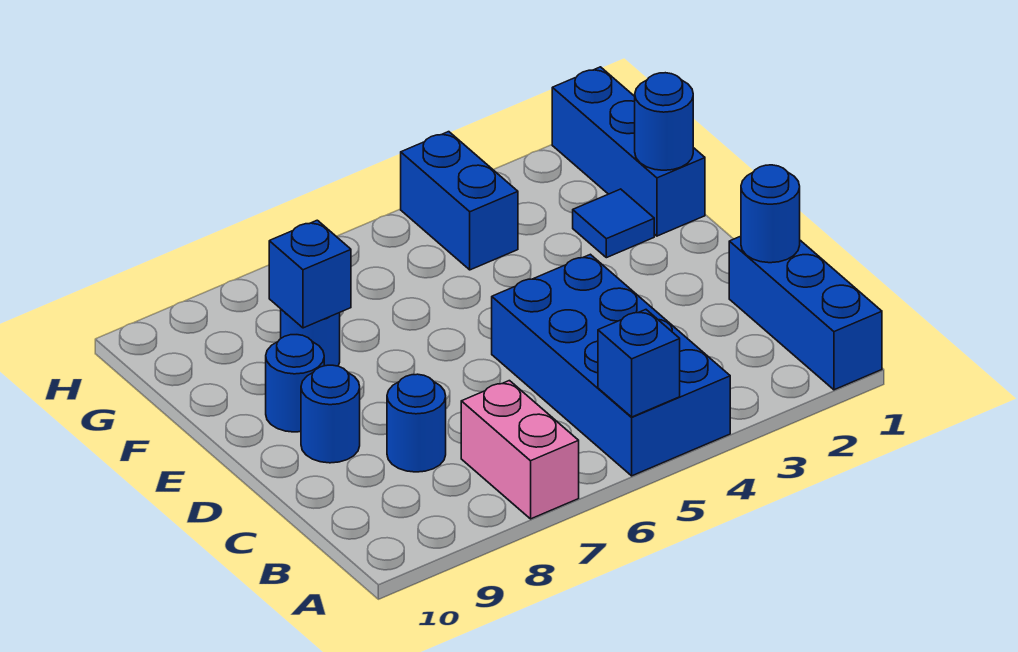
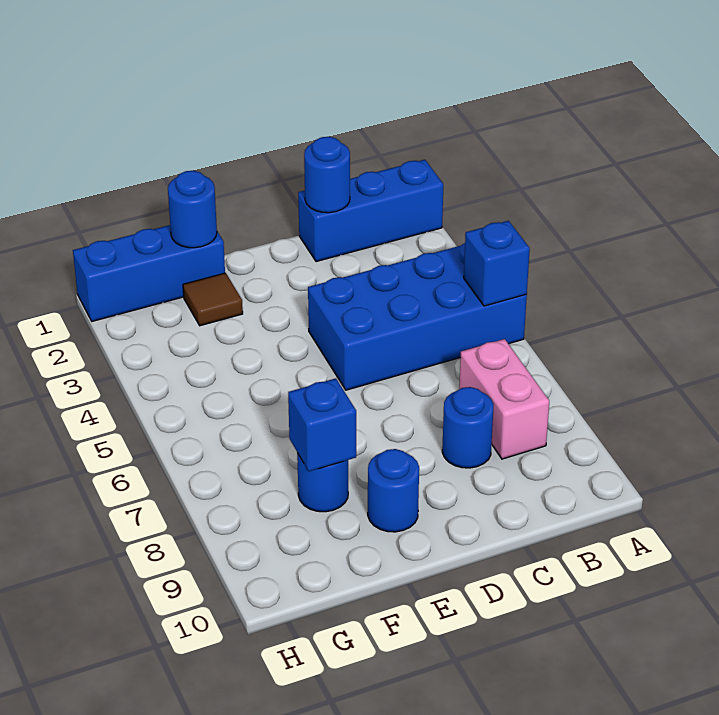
pink brick A7:B7 level 1 -> pink brick B7:B8 level 1
blue round brick D9 level 1 -> none
blue tile F2 level 1 -> brown tile F2 level 1
blue brick G4:H4 level 1 -> none

